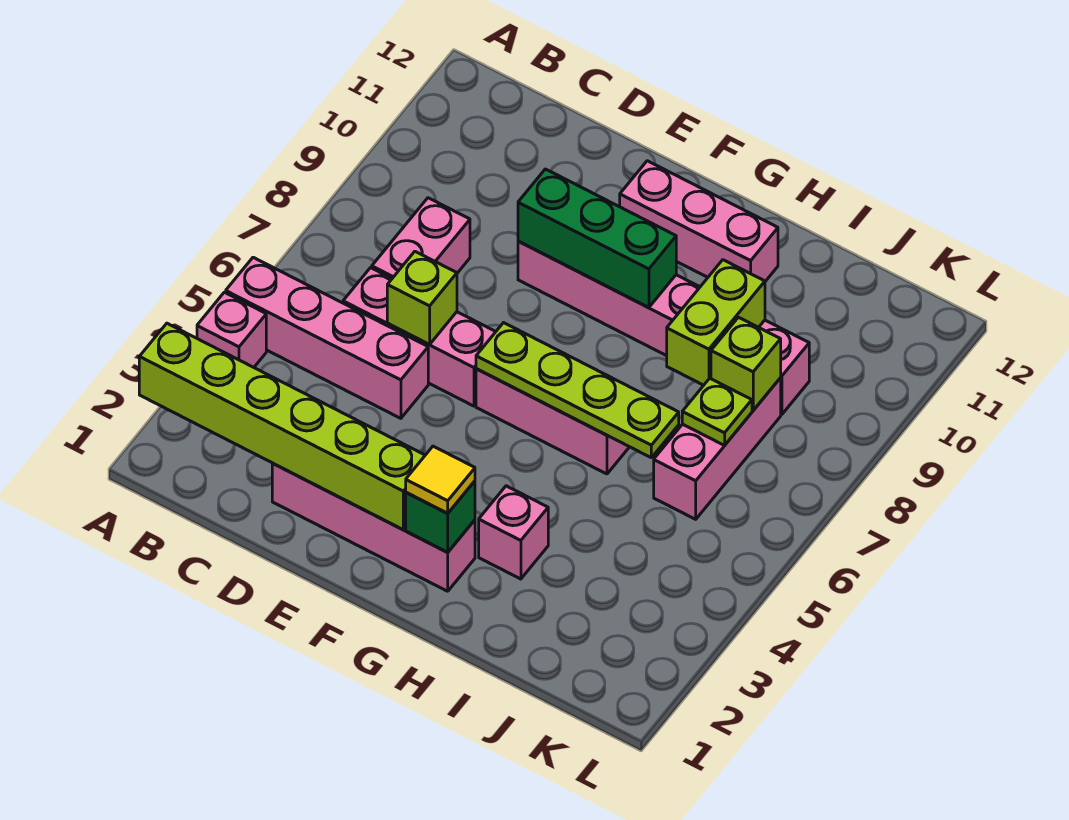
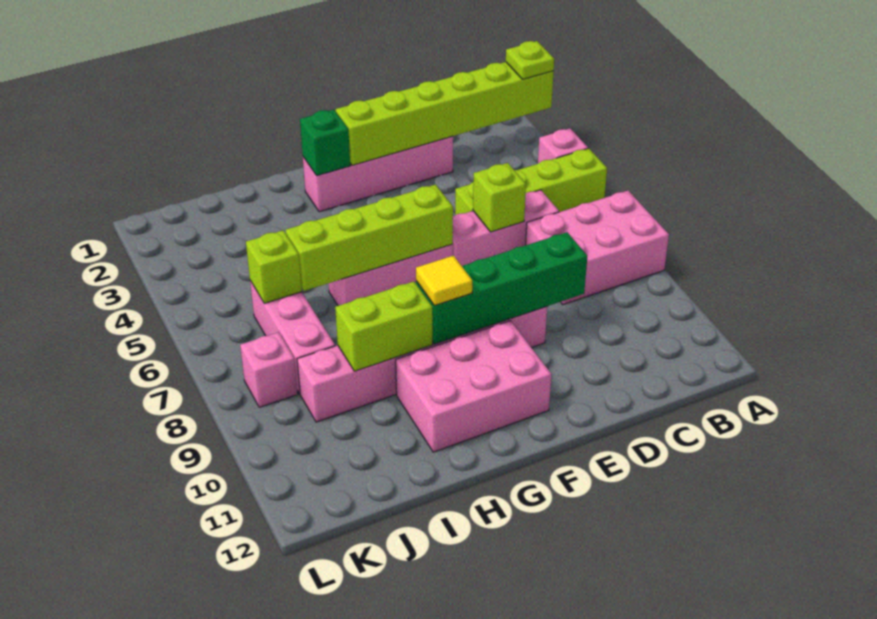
pink brick A5:D5 level 1 -> lime brick A5:D5 level 1
pink brick C7:C8 level 1 -> pink brick A7:C8 level 1
green brick E9:G9 level 2 -> green brick D9:G9 level 2
lime plate F6:I6 level 2 -> lime brick F6:I6 level 2
pink brick F11:H11 level 1 -> pink brick F10:H11 level 1
yellow tile G2 level 3 -> yellow tile G9 level 3
pink brick H3 level 1 -> pink brick K8 level 1
lime brick I8:I9 level 2 -> lime brick H9:I9 level 2
lime plate J7 level 2 -> lime plate A2 level 3
lime brick J8 level 2 -> lime brick J6 level 2

